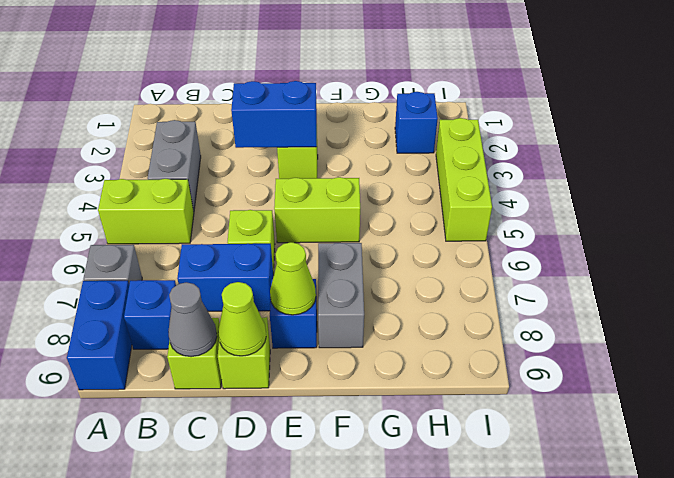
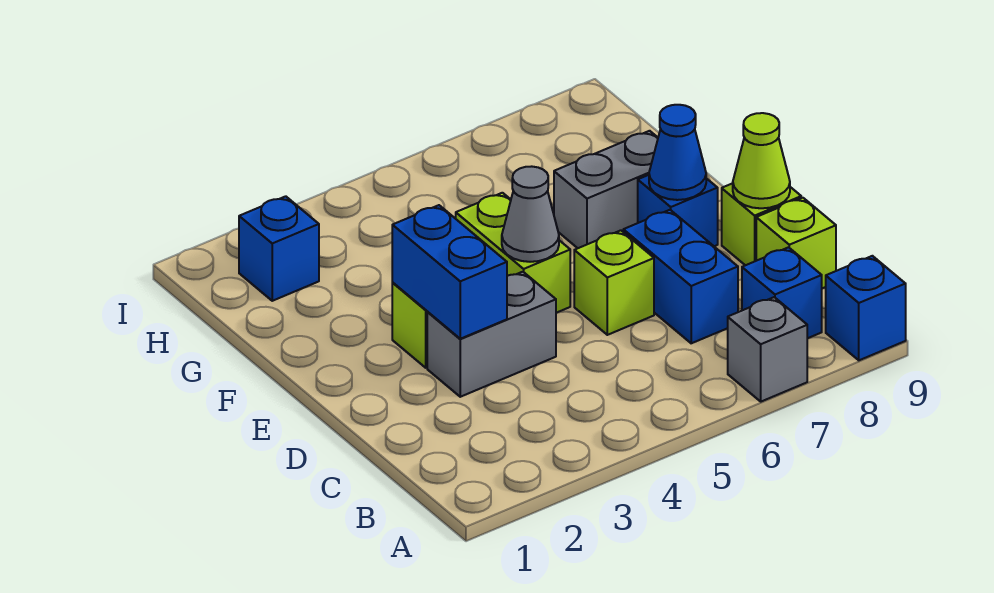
lime brick A5:B5 level 1 -> none
blue brick A8:A9 level 1 -> blue brick A9 level 1
grey brick B3:B4 level 1 -> grey brick D3:D4 level 1
grey cone C9 level 2 -> grey cone E5 level 2
lime cone E8 level 2 -> blue cone E8 level 2
lime brick I3:I5 level 1 -> none

